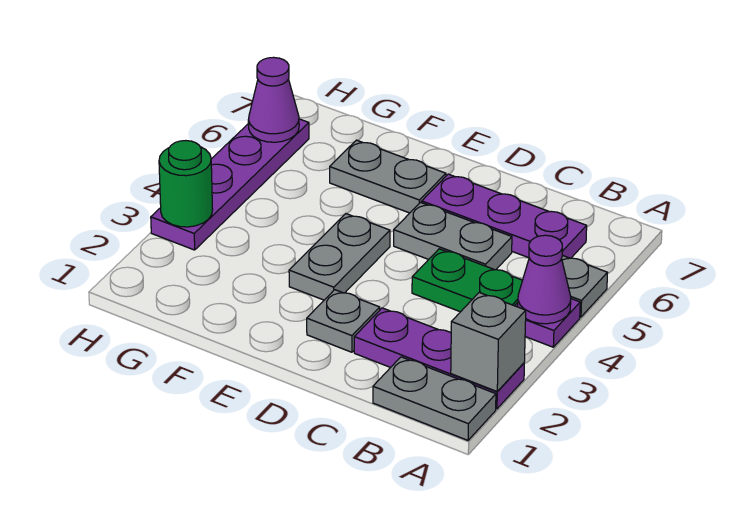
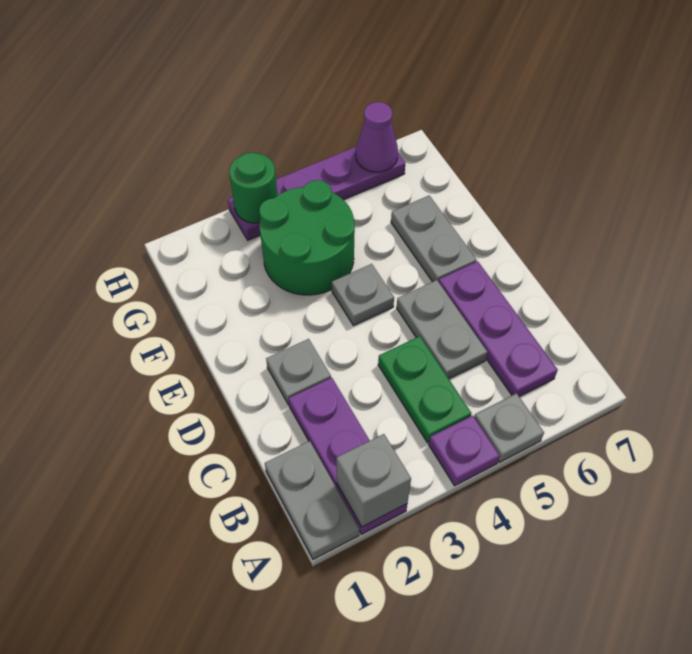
purple cone A4 level 2 -> none
grey plate E3:E4 level 1 -> grey plate E4 level 1
none -> green round brick F3:G4 level 1

